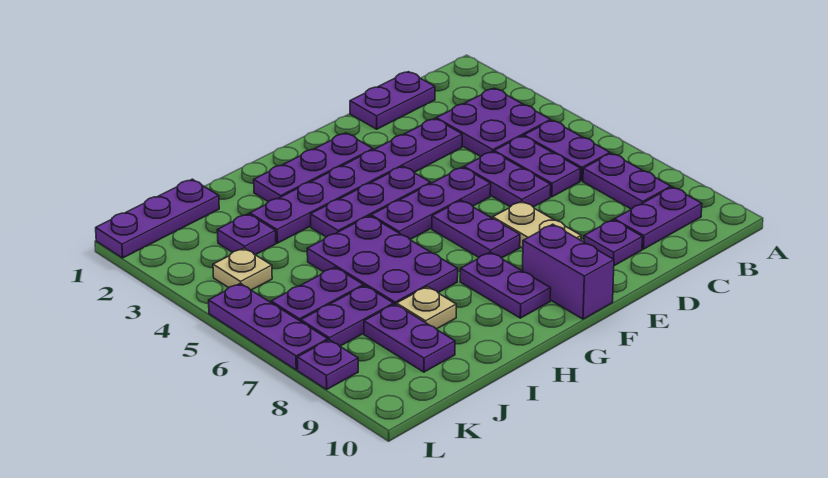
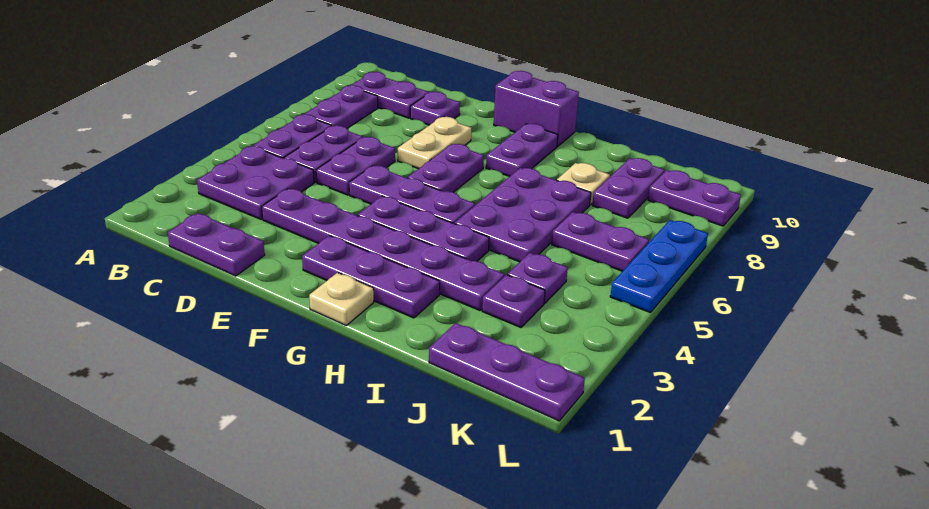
purple brick F9:F10 level 1 -> purple brick F10:G10 level 1
purple plate J7:K7 level 1 -> purple plate K9:L9 level 1
tan plate K4 level 1 -> tan plate G1 level 1
purple plate L5:L7 level 1 -> blue plate L5:L7 level 1
purple plate L8 level 1 -> purple plate J4 level 1

